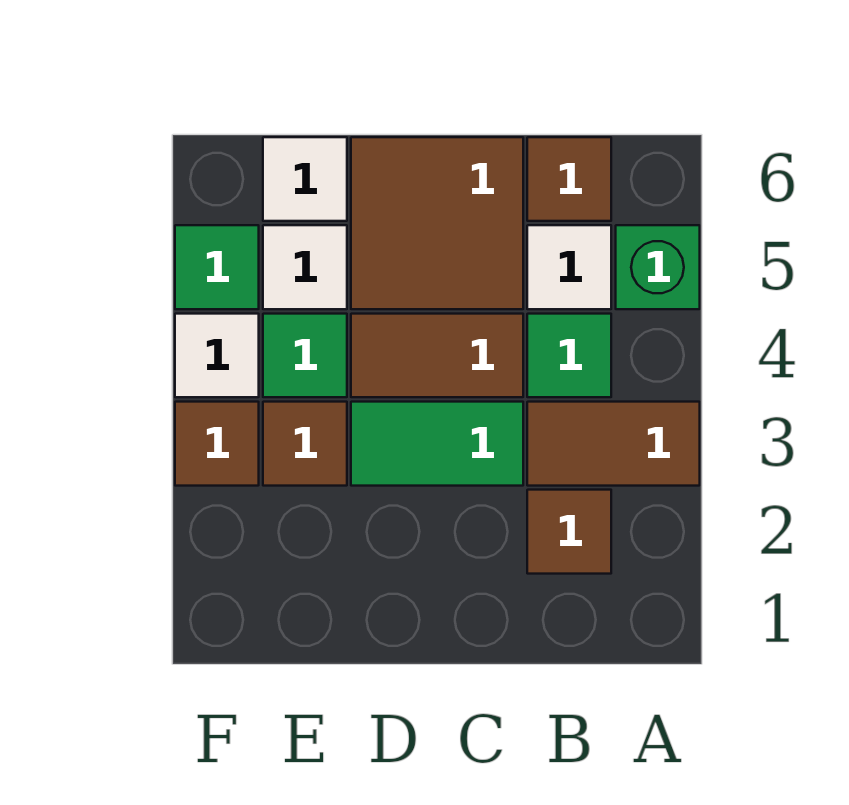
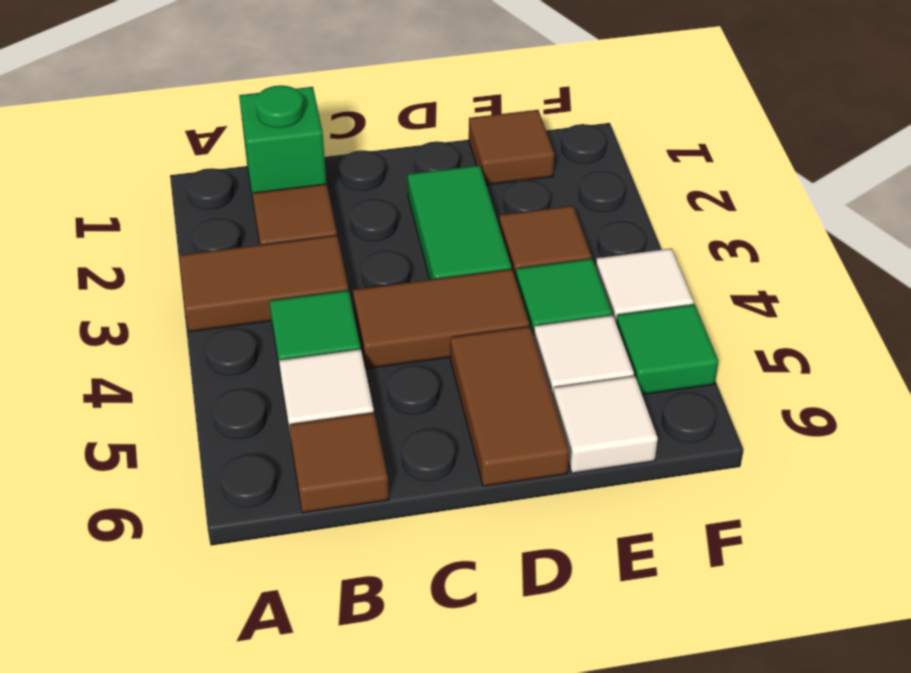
green brick A5 level 1 -> green brick B1 level 1
green tile C3:D3 level 1 -> green tile D2:D3 level 1
brown tile C5:D6 level 1 -> brown tile D5:D6 level 1
brown tile F3 level 1 -> brown tile E1 level 1

